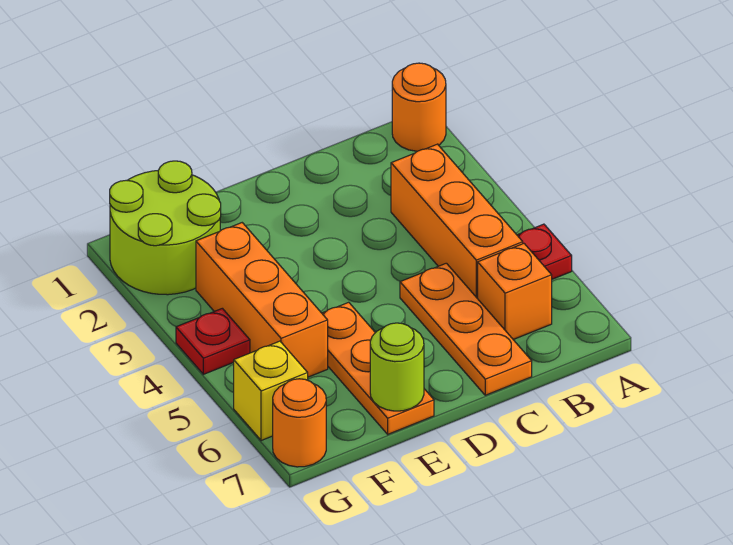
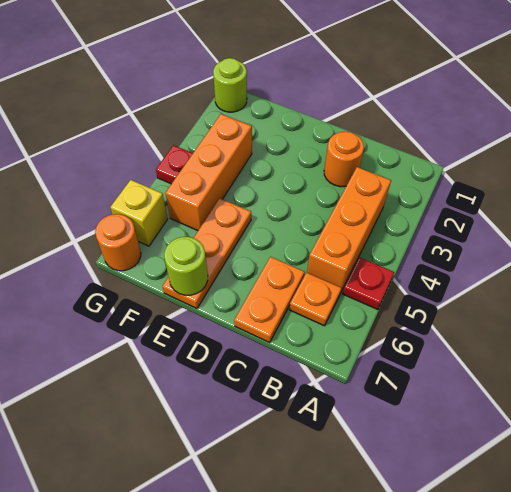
orange round brick A1 level 1 -> orange round brick C2 level 1
orange brick B6 level 1 -> orange plate B6 level 1
orange plate C5:C7 level 1 -> orange plate C6:C7 level 1
lime round brick F1:G2 level 1 -> lime round brick G1 level 1

